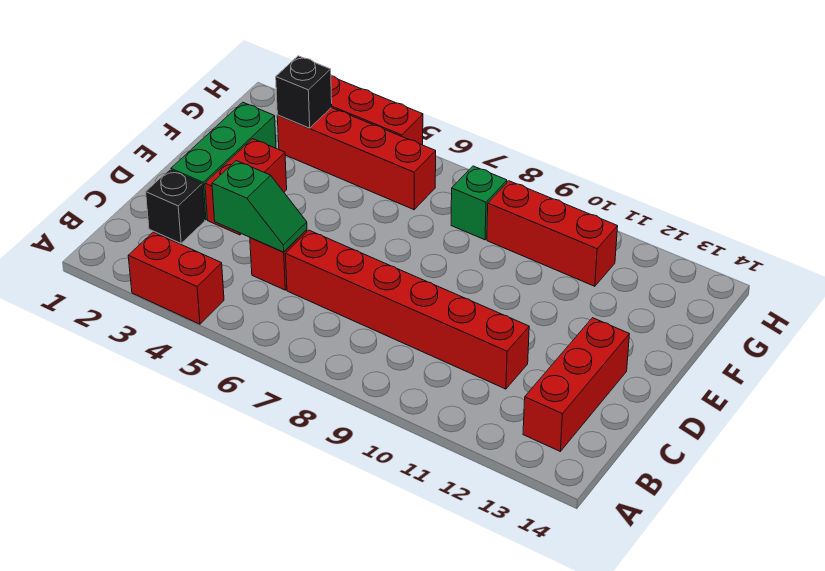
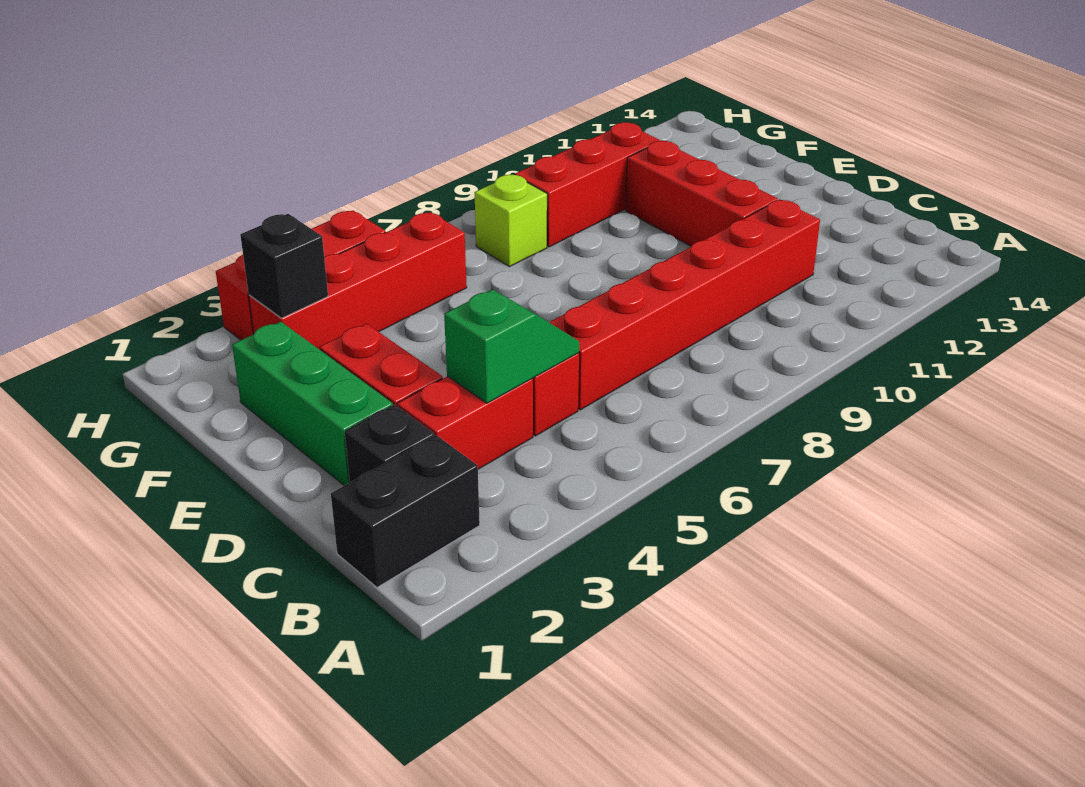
red brick A3:A4 level 1 -> red brick C3:C4 level 1
none -> black brick B1:B2 level 1
red brick B13:D13 level 1 -> red brick D11:F11 level 1
green brick G8 level 1 -> lime brick G8 level 1

